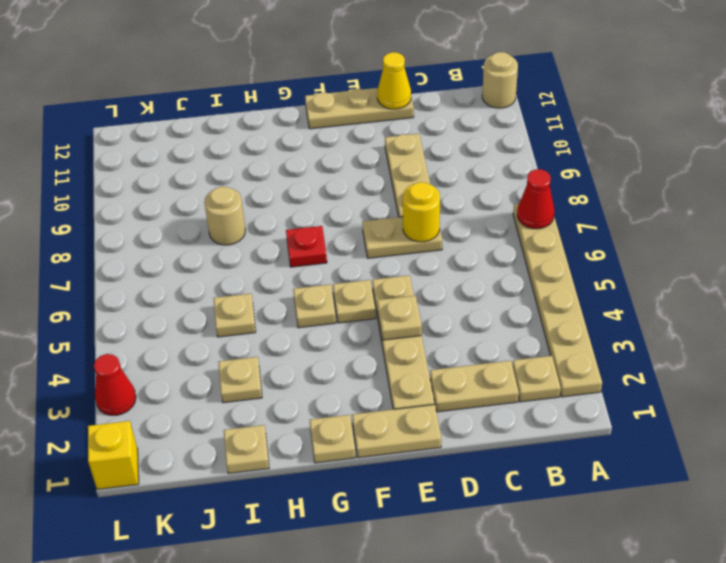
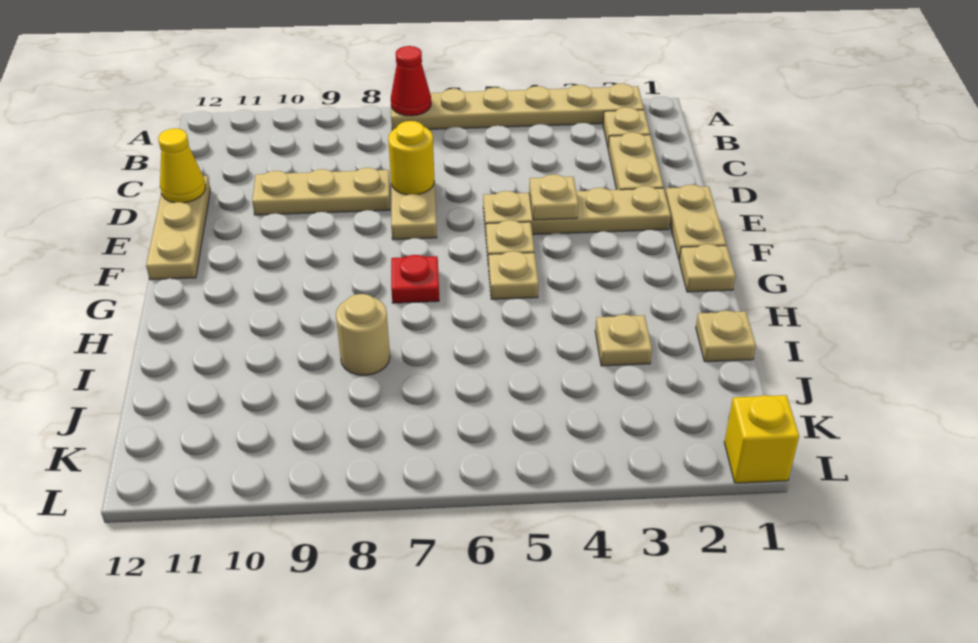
tan round brick A12 level 1 -> none
tan plate I5 level 1 -> none
red cone L3 level 1 -> none

